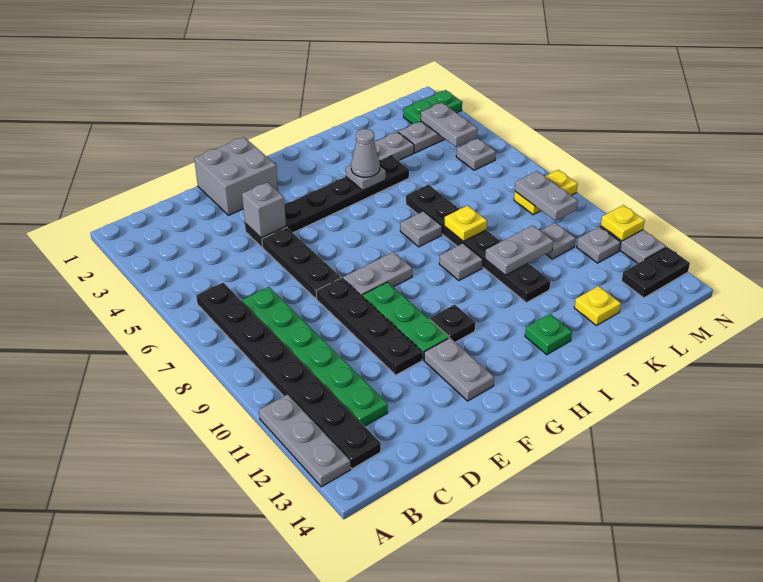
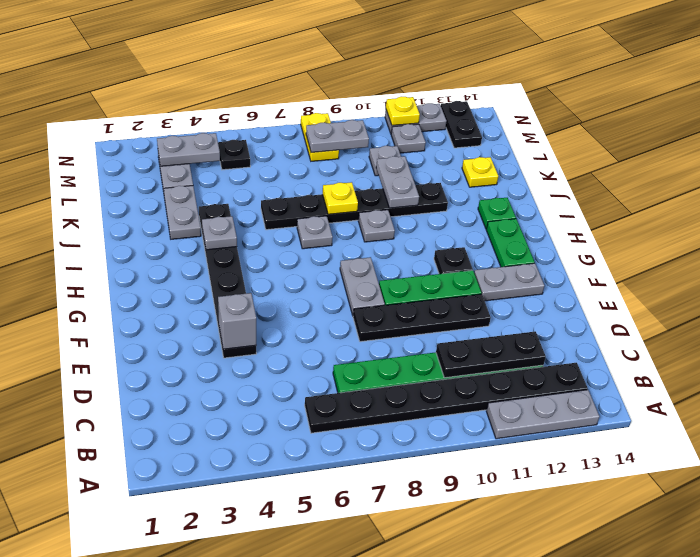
grey brick E1:F2 level 1 -> none
black plate E5:E7 level 1 -> black plate C10:C12 level 2
grey cone I4 level 3 -> none
green plate M2:N2 level 1 -> green plate G13:H13 level 1
grey plate M5 level 1 -> black plate M5 level 1

